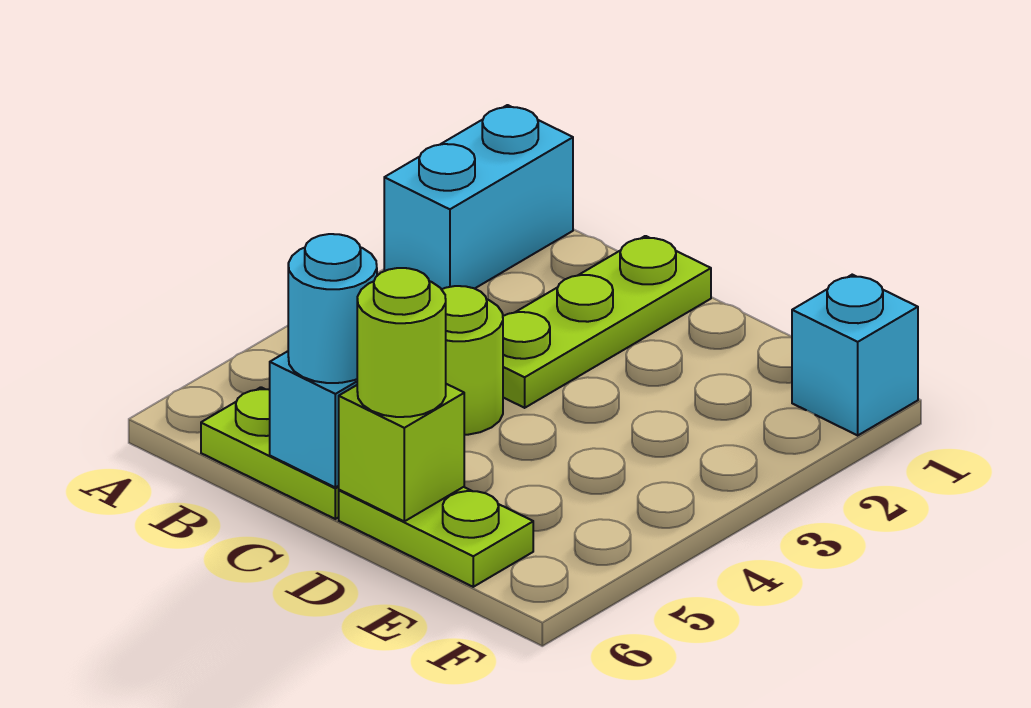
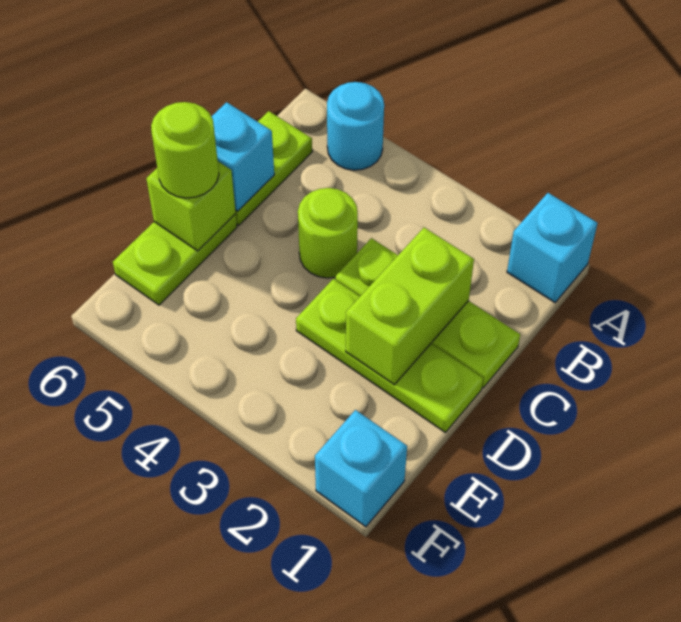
cyan brick A1:A2 level 1 -> cyan brick A1 level 1
none -> lime brick C2:D2 level 2
cyan round brick C6 level 3 -> cyan round brick A5 level 1
none -> lime plate D1:D3 level 1

